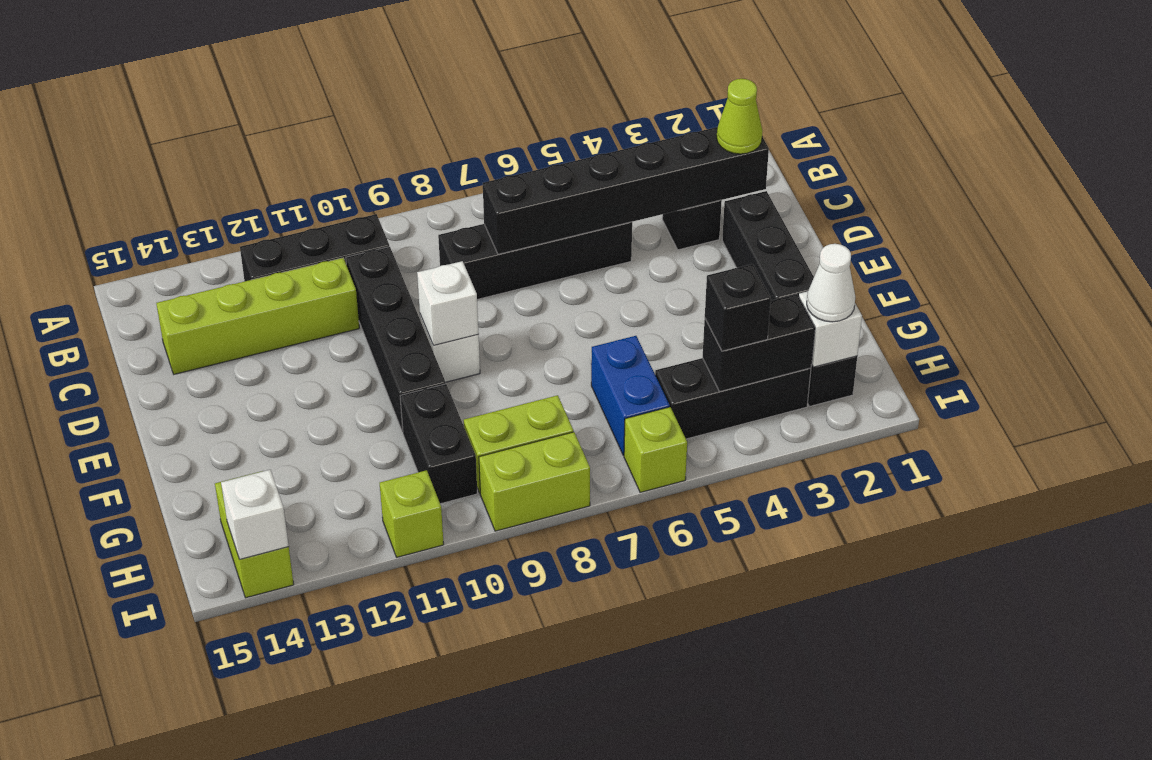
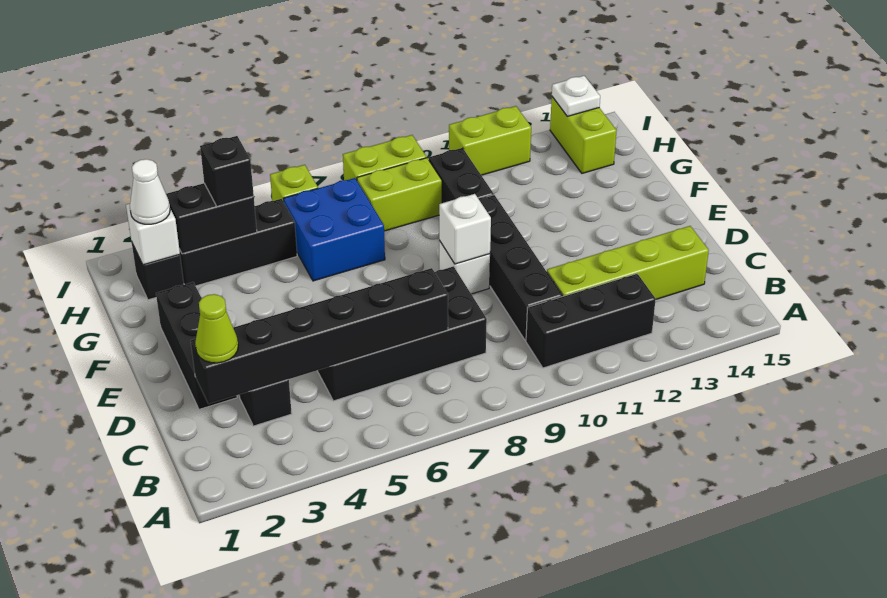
black brick C5:C8 level 1 -> black brick C5:D8 level 1
blue brick G6:H6 level 1 -> blue brick G6:H7 level 1
lime brick I11 level 1 -> lime brick I11:I12 level 1
white brick I14 level 2 -> white plate I14 level 2

